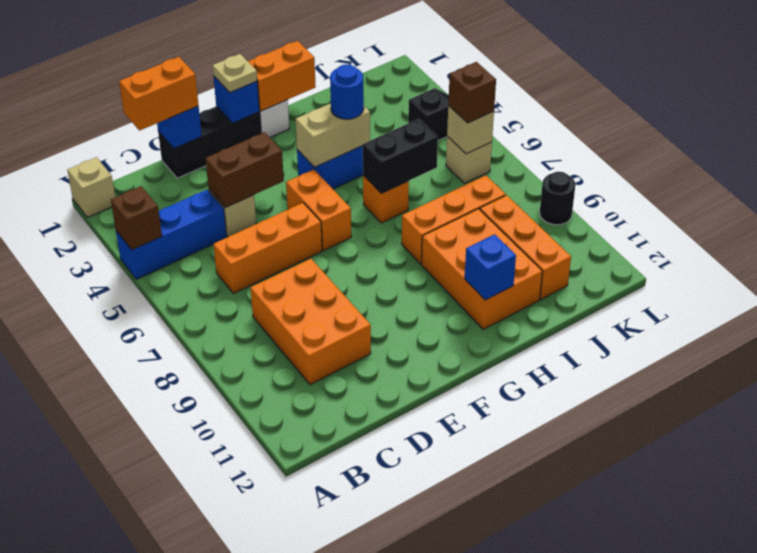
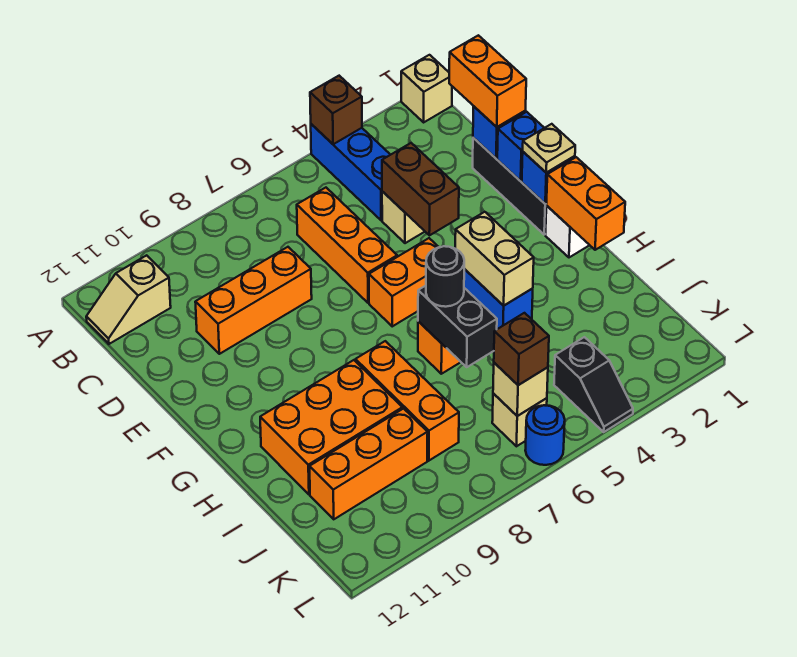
none -> tan slope B11:B12 level 1 top 11
orange brick C8:D10 level 1 -> orange brick D8:D10 level 1
blue round brick H4 level 3 -> blue round brick L6 level 1
blue brick H11 level 2 -> blue brick E1 level 2
black round brick L9 level 1 -> black round brick H6 level 3

